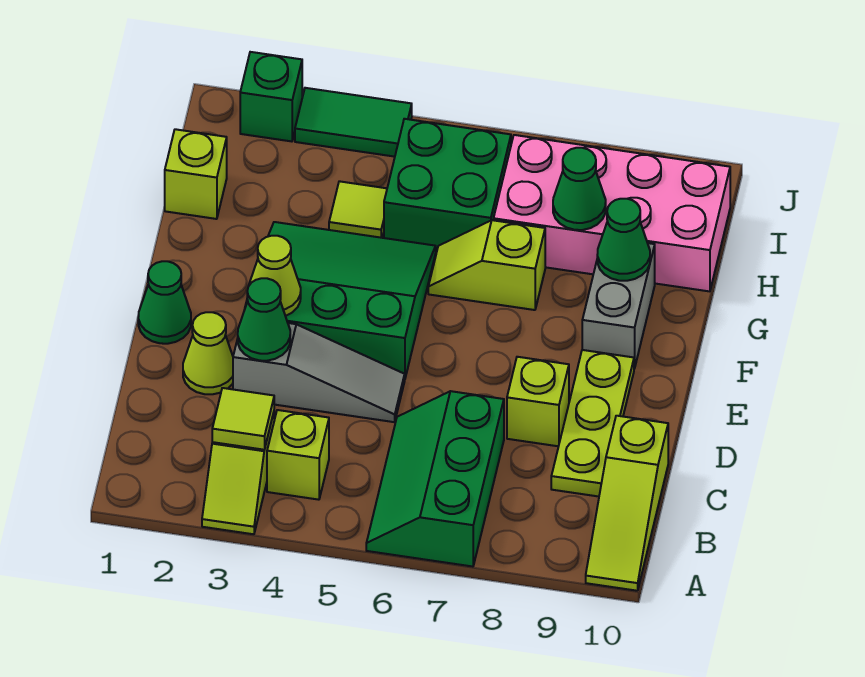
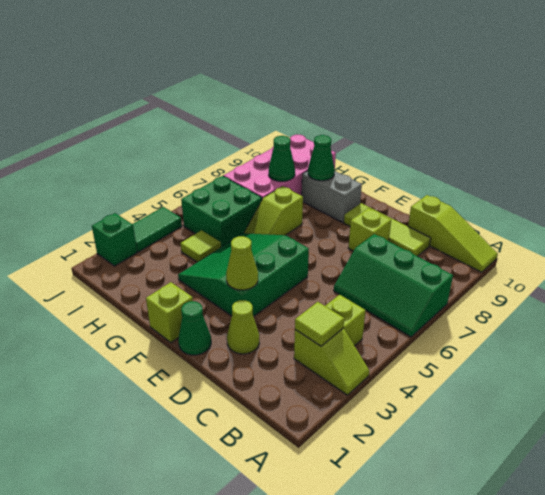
lime plate C9:E9 level 1 -> lime tile C9:E9 level 1
grey slope D3:D5 level 1 top 3 -> none
green cone D3 level 2 -> none
lime brick H1 level 1 -> lime brick F1 level 1

